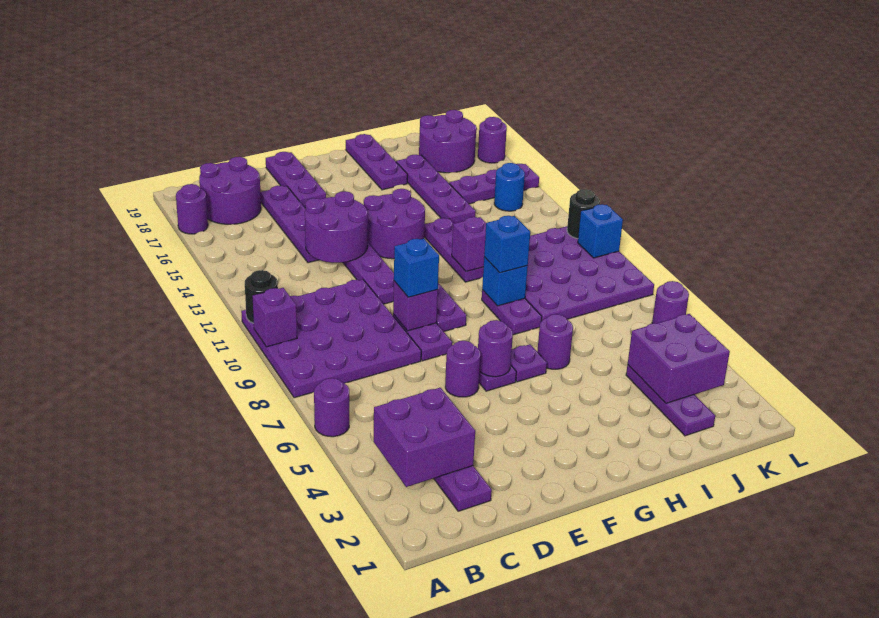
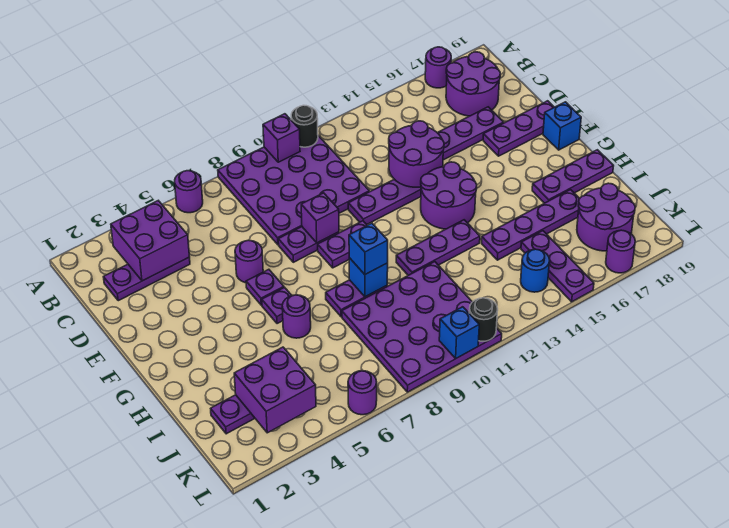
blue brick E9 level 3 -> blue brick F19 level 1
purple round brick F6 level 2 -> none
purple brick H11 level 2 -> none

